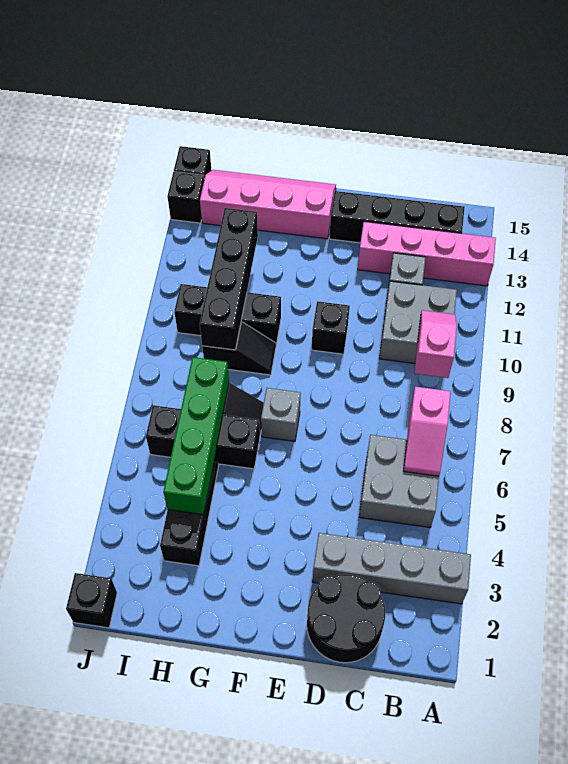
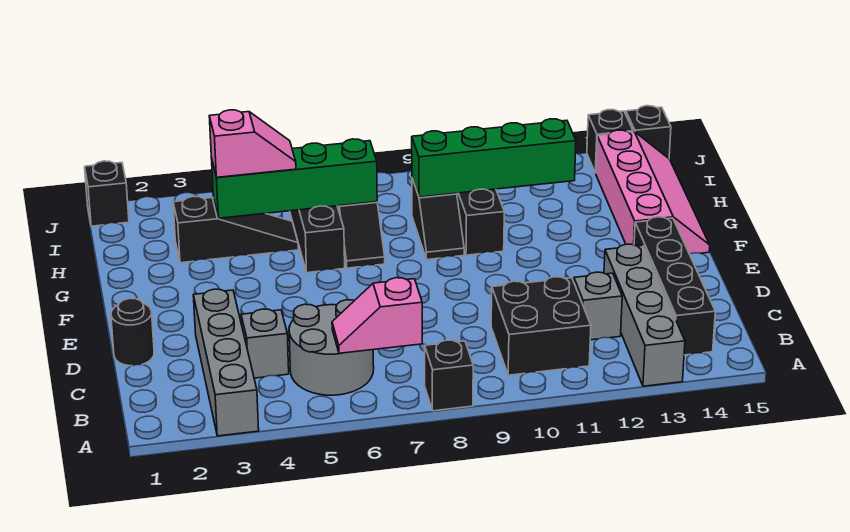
pink brick A13:D13 level 1 -> grey brick A13:D13 level 1
grey brick B5:C6 level 1 -> grey round brick B5:C6 level 1
pink slope B9:B10 level 2 top 9 -> pink slope H4:H5 level 3 top 4
grey brick B10:C11 level 1 -> black brick B10:C11 level 1
black round brick C1:D2 level 1 -> black round brick D1 level 1
black brick E10 level 1 -> black brick A8 level 1
grey brick F7 level 1 -> grey brick C4 level 1
black brick H9:H12 level 2 -> green brick H9:H12 level 2

